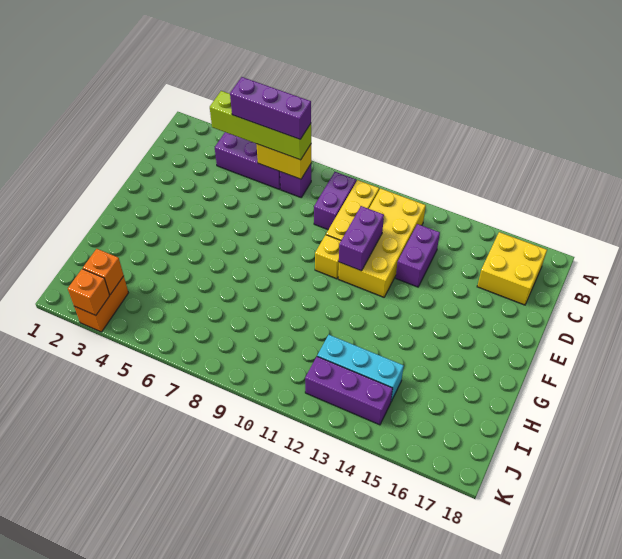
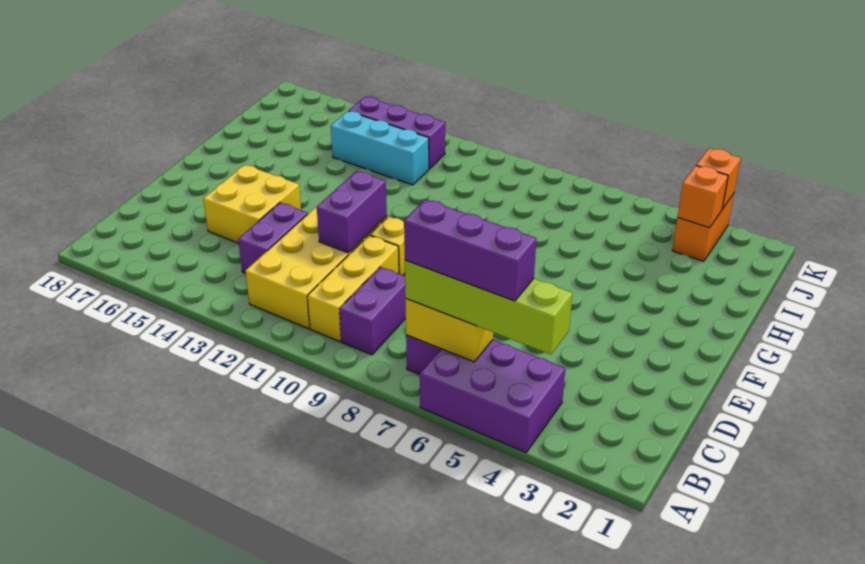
yellow brick B16:C17 level 1 -> yellow brick D14:E15 level 1

